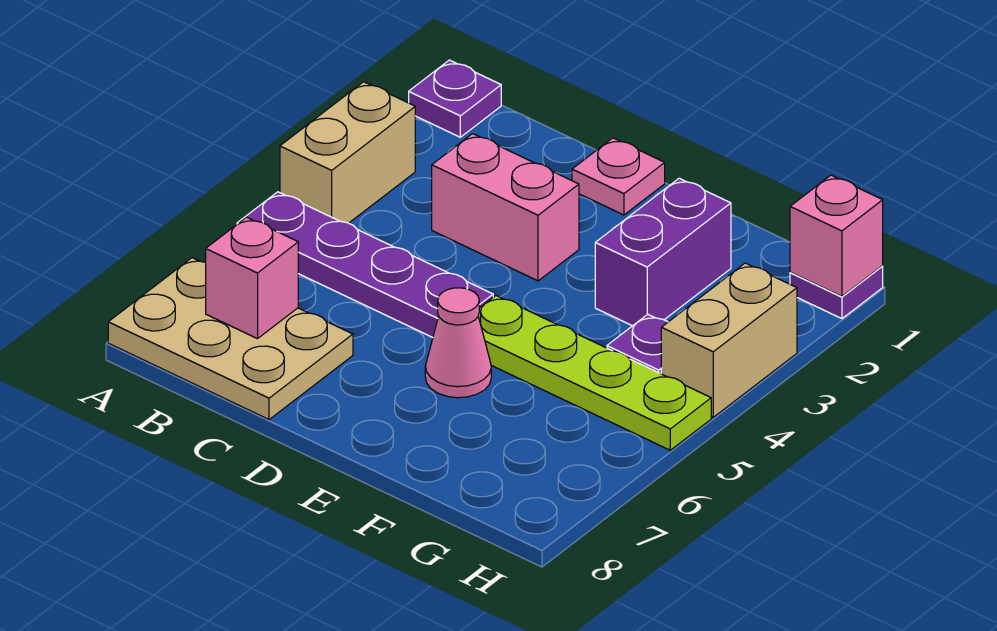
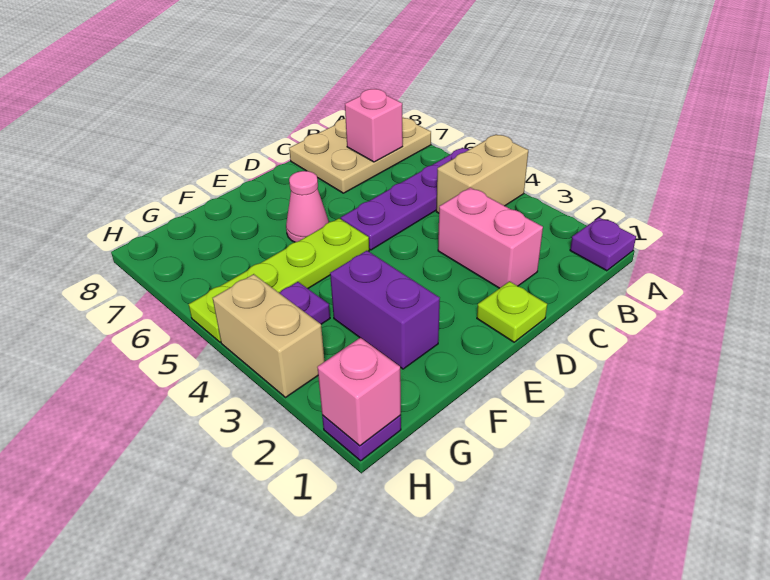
tan brick A3:A4 level 1 -> tan brick A4:B4 level 1
pink brick C3:D3 level 1 -> pink brick C2:C3 level 1
pink plate D1 level 1 -> lime plate D1 level 1

